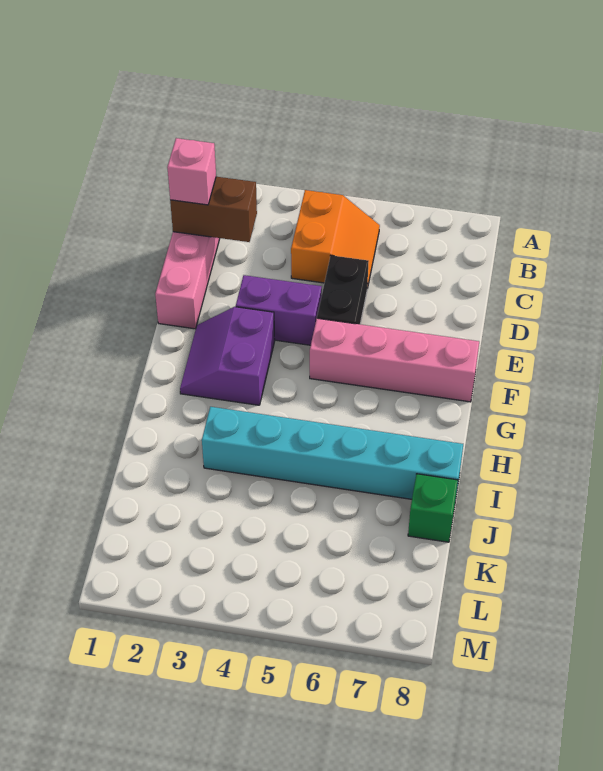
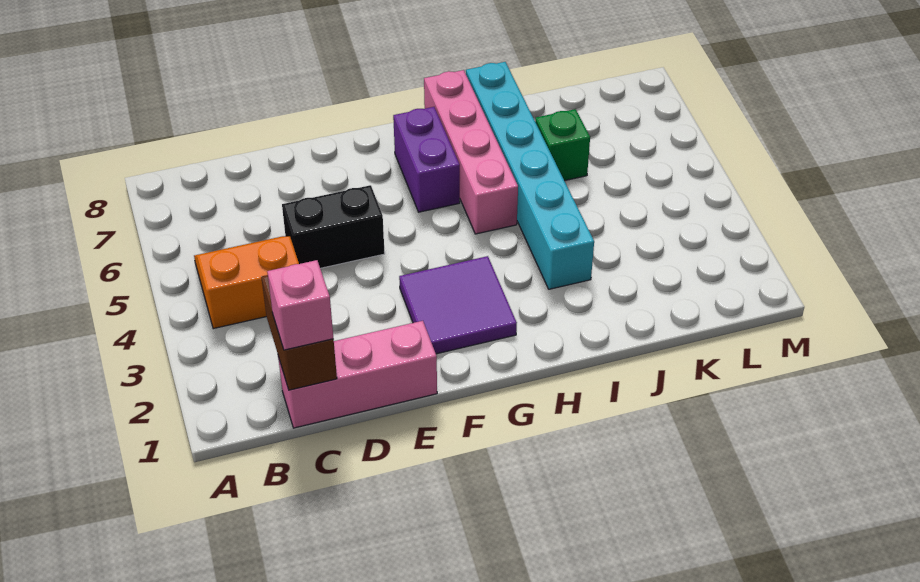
purple brick E3:E4 level 1 -> purple brick G6:G7 level 1
purple slope F2:G3 level 1 top 3 -> purple tile F2:G3 level 1
pink brick F5:F8 level 1 -> pink brick H5:H8 level 1
green brick J8 level 1 -> green brick J6 level 1

